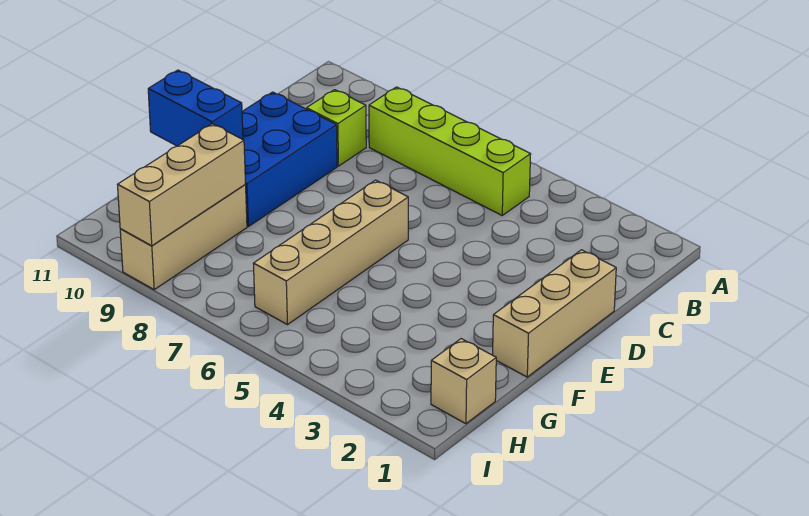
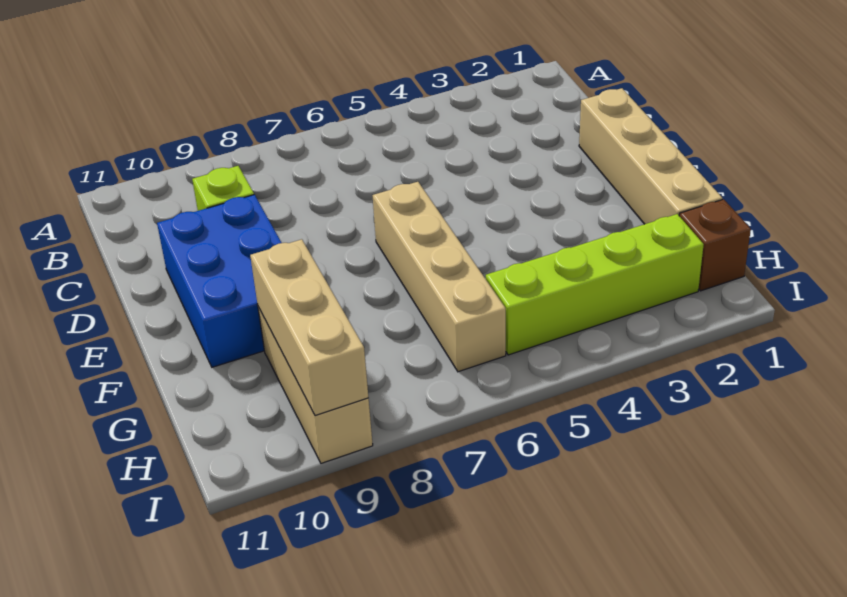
lime brick B5:B8 level 1 -> lime brick H2:H5 level 1
tan brick D1:F1 level 1 -> tan brick D1:G1 level 1
blue brick F10:F11 level 2 -> none
tan brick H1 level 1 -> brown brick H1 level 1

